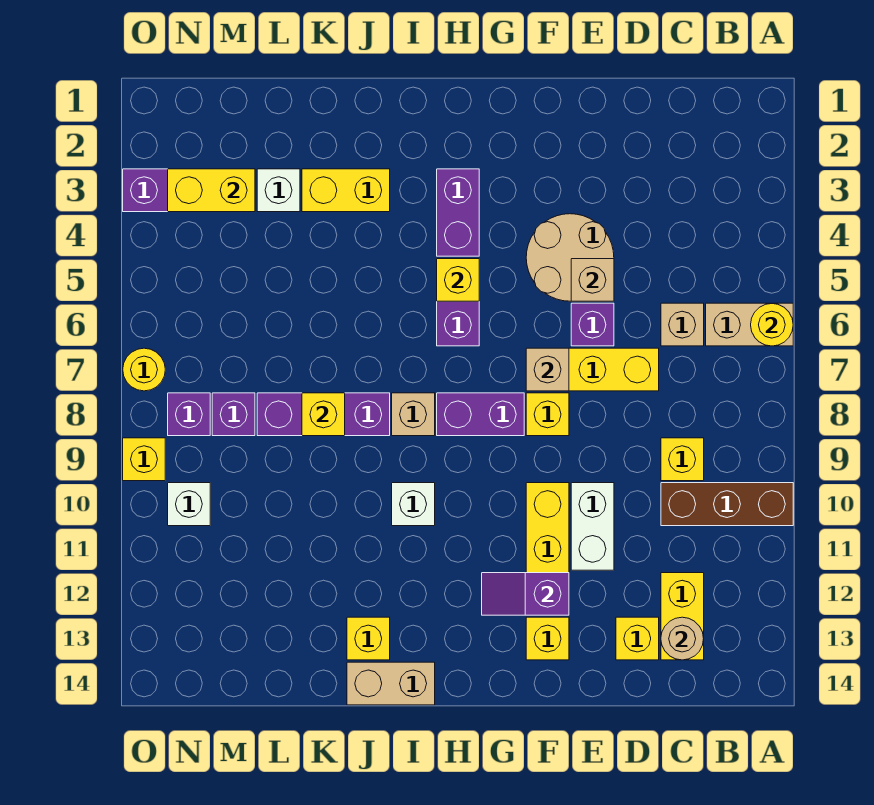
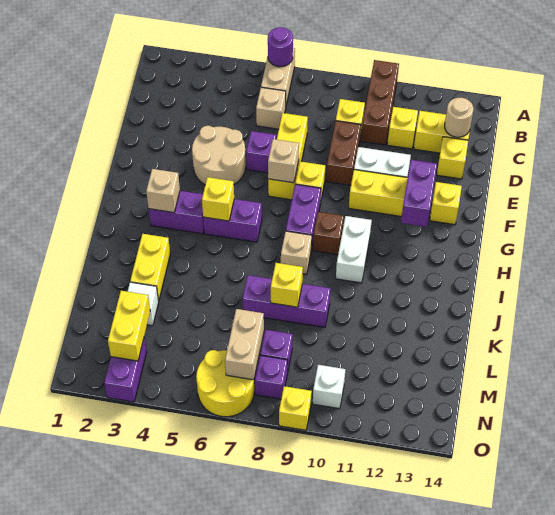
yellow round brick A6 level 2 -> purple round brick A6 level 2
none -> brown brick D9:E9 level 1
tan brick E5 level 2 -> tan brick H3 level 2
purple slope F12:G12 level 2 top F -> purple brick F12:G12 level 2
none -> brown brick H9 level 1
white brick I10 level 1 -> white brick H10:I10 level 1
tan brick I14:J14 level 1 -> tan brick M7:N7 level 2
purple brick J8:L8 level 1 -> purple brick K7:K9 level 1
yellow brick J13 level 1 -> yellow brick C11 level 1
yellow round brick O7 level 1 -> yellow round brick N6:O7 level 1

